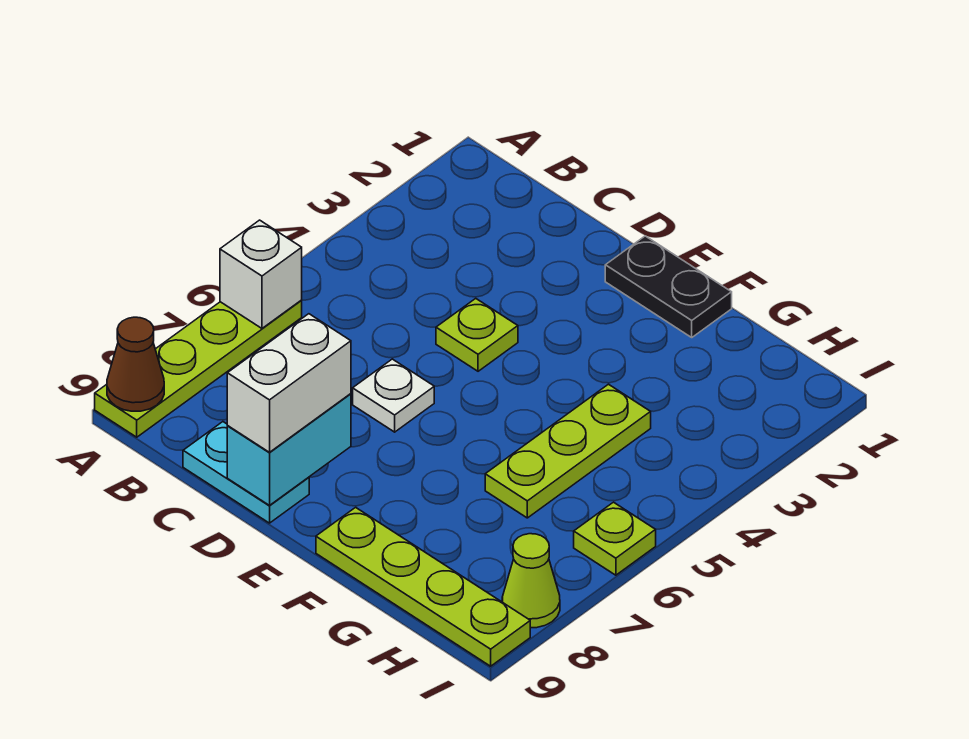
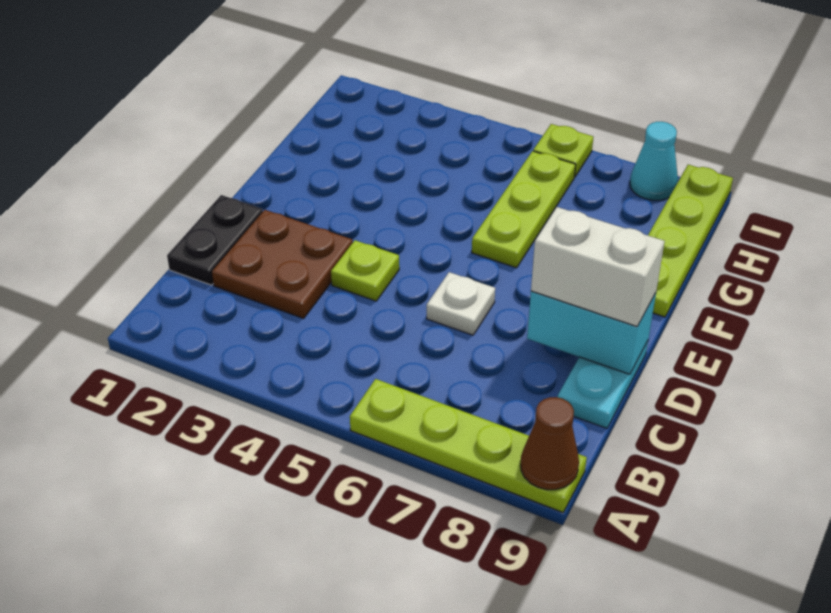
white brick A6 level 2 -> none
none -> brown plate C2:D3 level 1
black plate E1:F1 level 1 -> black plate C1:D1 level 1
lime plate G4:G6 level 1 -> lime plate F6:H6 level 1
lime cone I8 level 1 -> cyan cone I8 level 1

